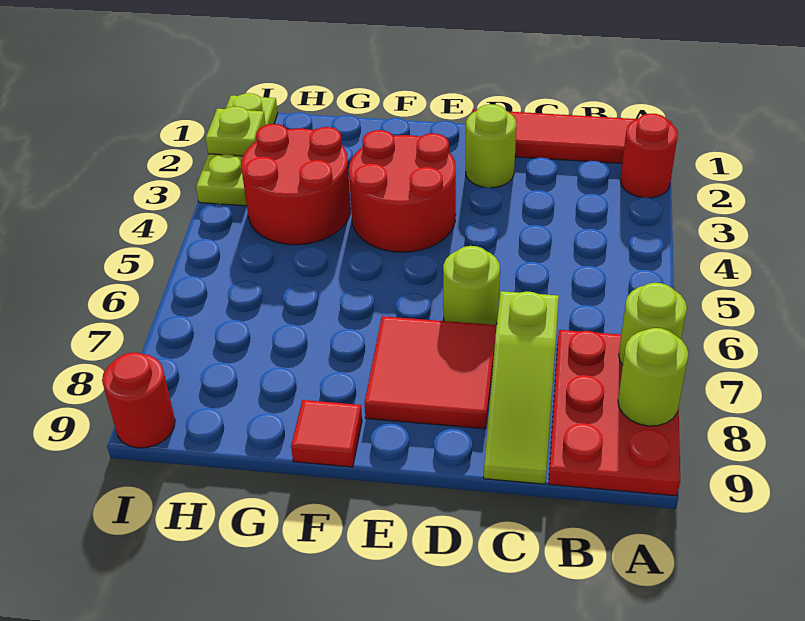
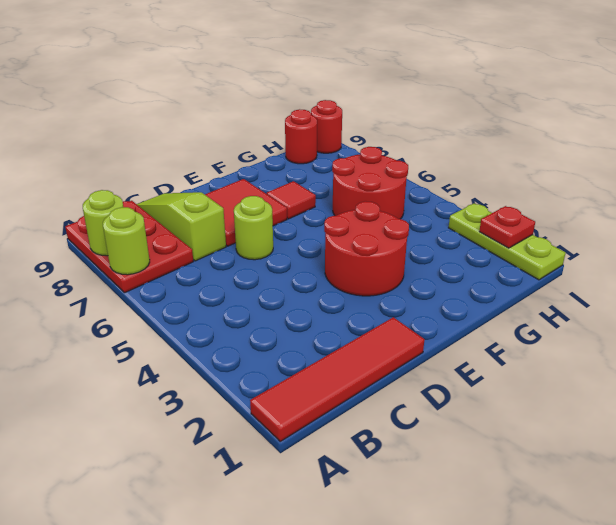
red round brick A2 level 1 -> red round brick H9 level 1
lime round brick D2 level 1 -> none
red tile F9 level 1 -> red tile F7 level 1
red round brick G3:H4 level 1 -> red round brick G5:H6 level 1
lime plate I2 level 2 -> red plate I2 level 2

